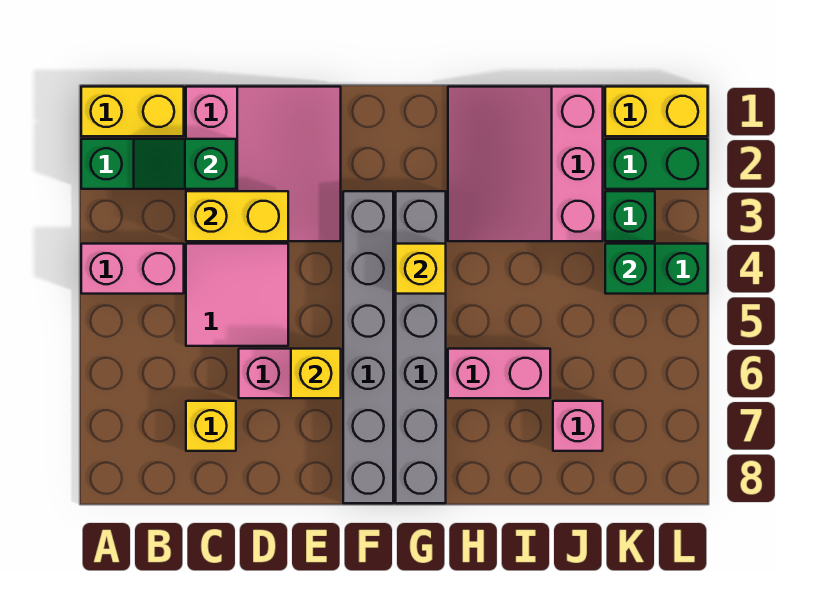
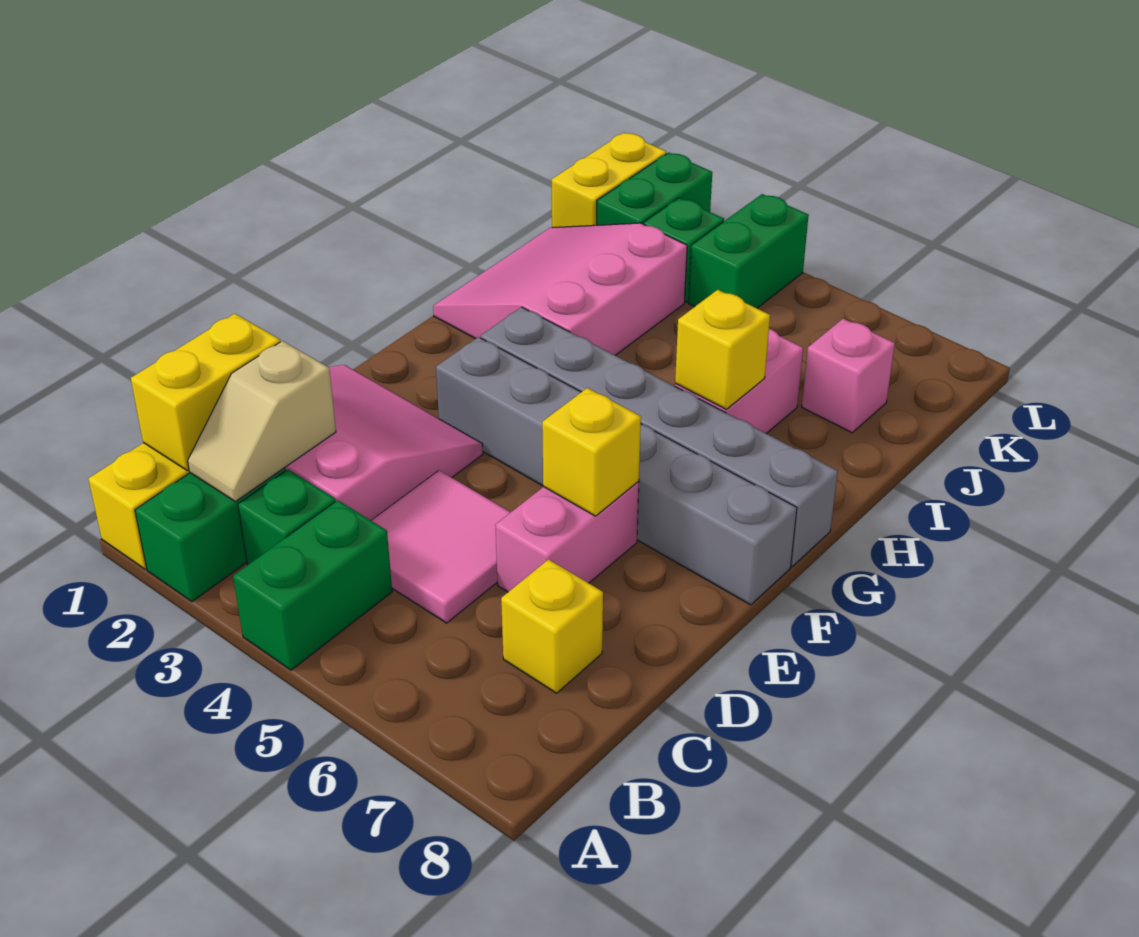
pink brick A4:B4 level 1 -> green brick A4:B4 level 1
green slope B2:C2 level 2 top C -> tan slope B2:C2 level 2 top C
yellow brick C3:D3 level 2 -> yellow brick B1:C1 level 2
yellow brick G4 level 2 -> yellow brick H6 level 2
pink slope H1:J3 level 1 top J -> pink slope H1:J3 level 1 top 3
green brick K4 level 2 -> green brick B3 level 1

